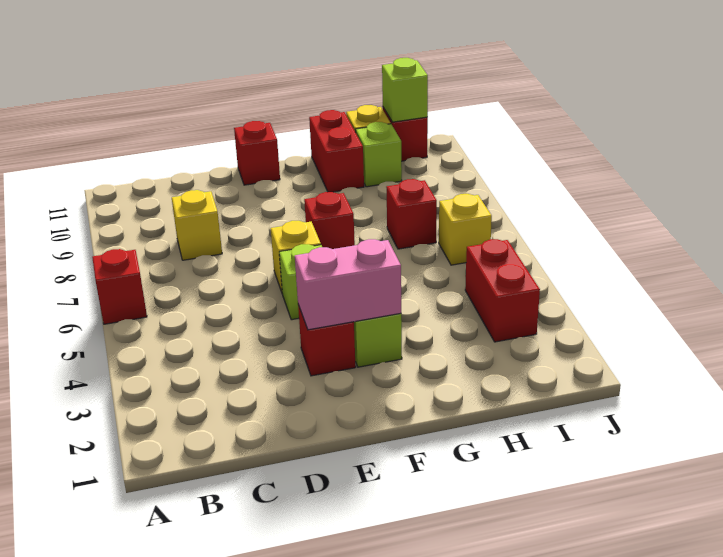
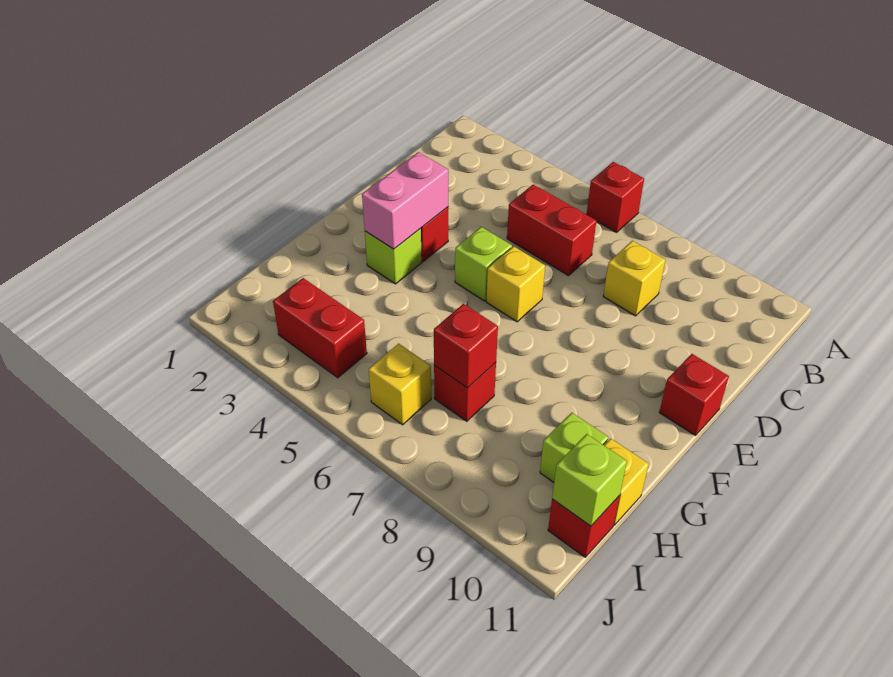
red brick F7 level 1 -> red brick H7 level 2
red brick G10:G11 level 1 -> red brick C5:C6 level 1

